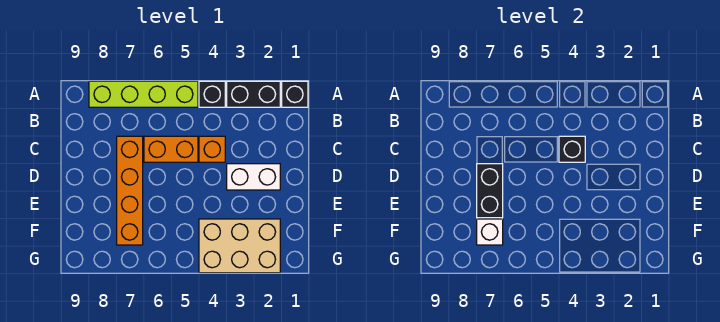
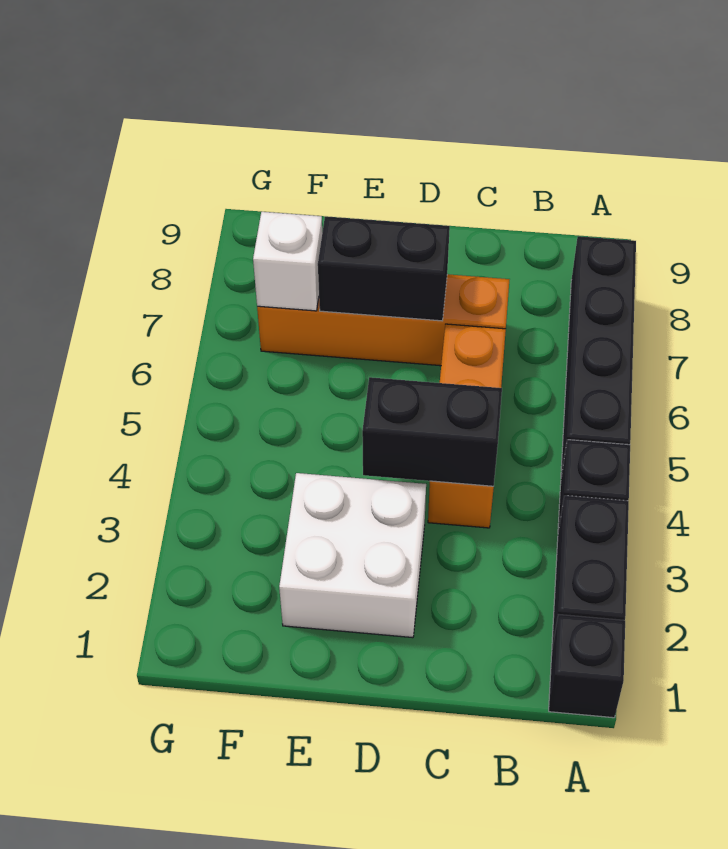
lime brick A5:A8 level 1 -> black brick A5:A8 level 1
black brick C4 level 2 -> black brick C4:D4 level 2
white brick D2:D3 level 1 -> white brick D2:E3 level 1
tan brick F2:G4 level 1 -> none

